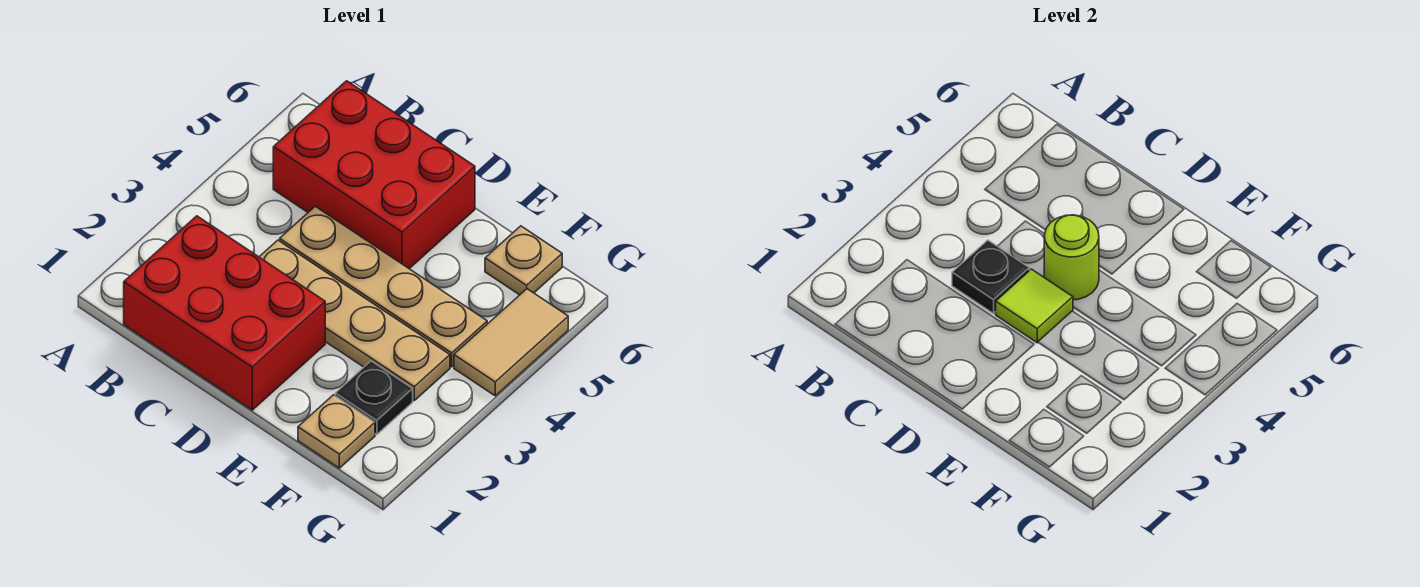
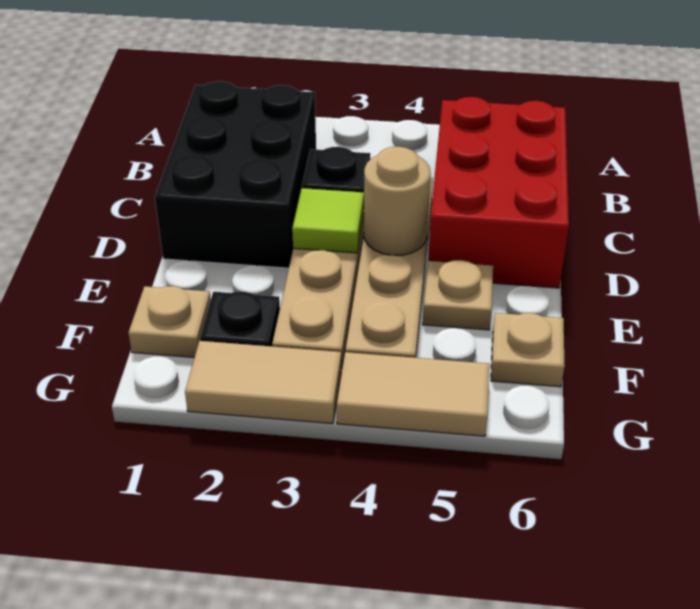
red brick B1:D2 level 1 -> black brick B1:D2 level 1
lime round brick D4 level 2 -> tan round brick D4 level 2
none -> tan plate E5 level 1
none -> tan tile G2:G3 level 1

